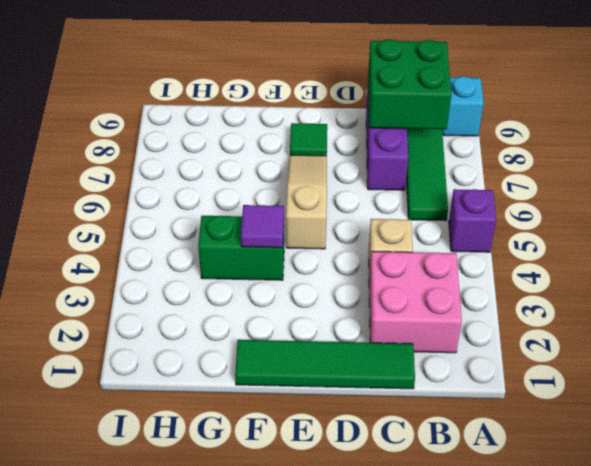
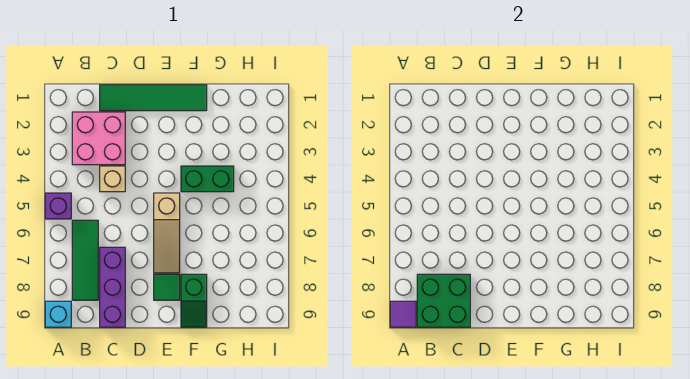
purple tile F4 level 2 -> purple tile A9 level 2
none -> green slope F8:F9 level 1 top 8

